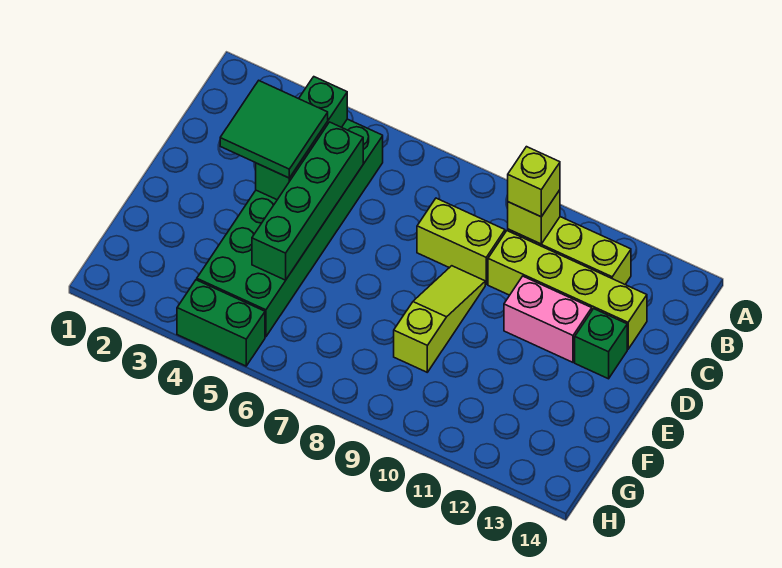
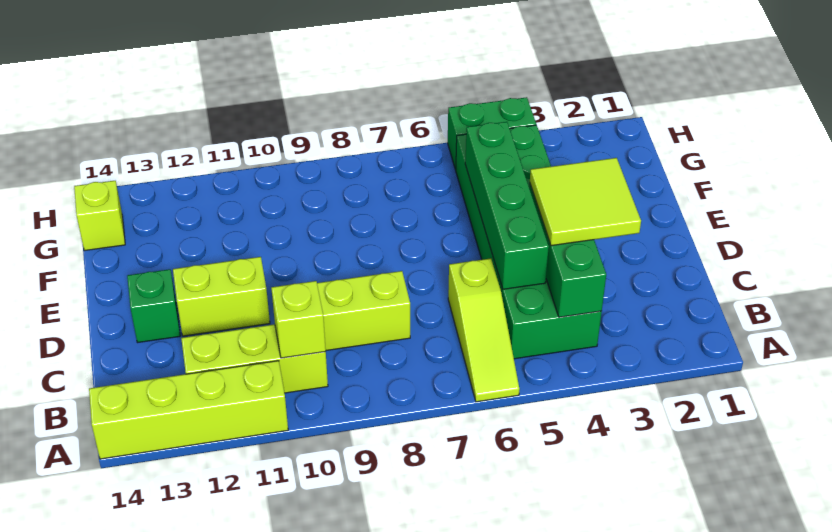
lime brick B10 level 3 -> lime brick G14 level 1
green tile C3:D4 level 3 -> lime tile C3:D4 level 3
lime brick C10:C13 level 1 -> lime brick A11:A14 level 1
lime slope D9:F9 level 1 top F -> lime slope A6:C6 level 1 top C
pink brick D11:D12 level 1 -> lime brick D11:D12 level 1

